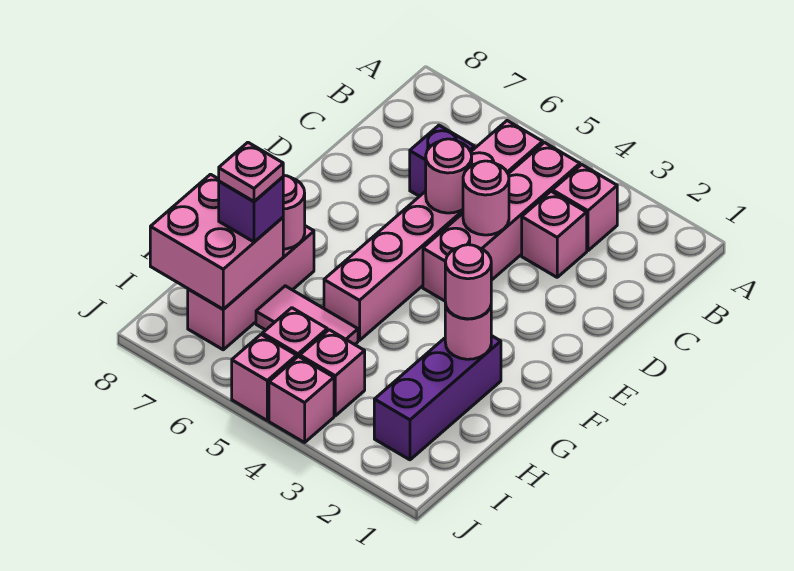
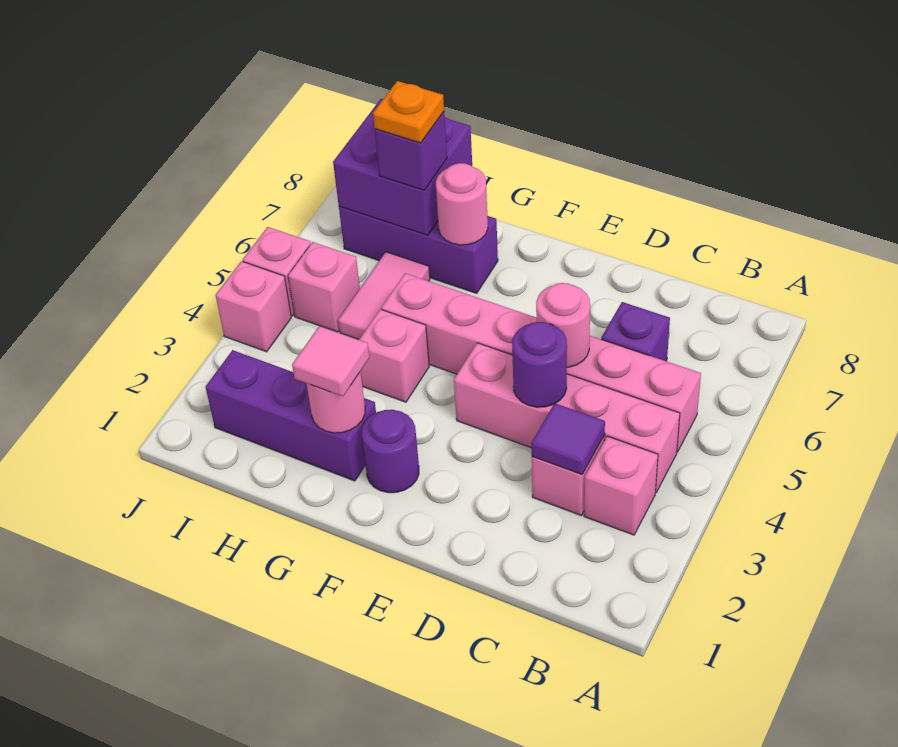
none -> purple tile C3 level 2
pink round brick D4 level 2 -> purple round brick D4 level 2
none -> purple round brick F2 level 1
pink round brick G2 level 3 -> pink tile G2 level 3
pink brick G7:I7 level 1 -> purple brick G7:I7 level 1
pink brick H7:I8 level 2 -> purple brick H7:I8 level 2
pink plate H7 level 4 -> orange plate H7 level 4
pink brick I4 level 1 -> pink brick G4 level 1

